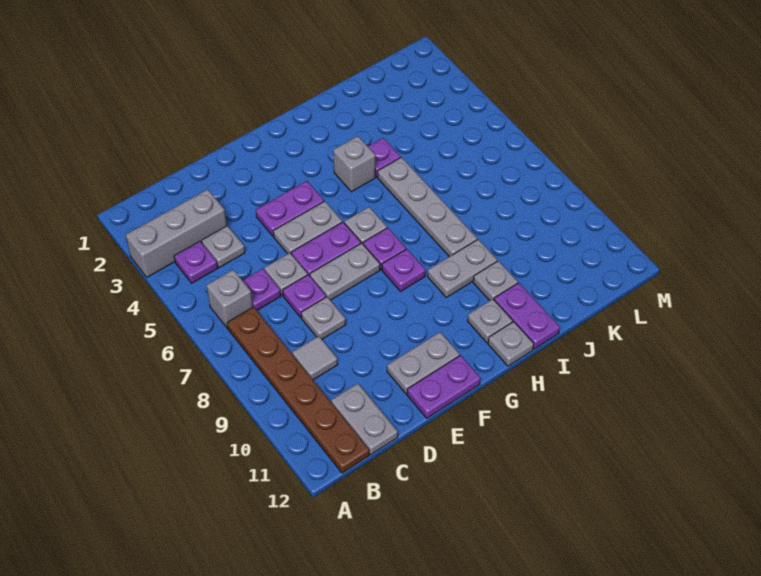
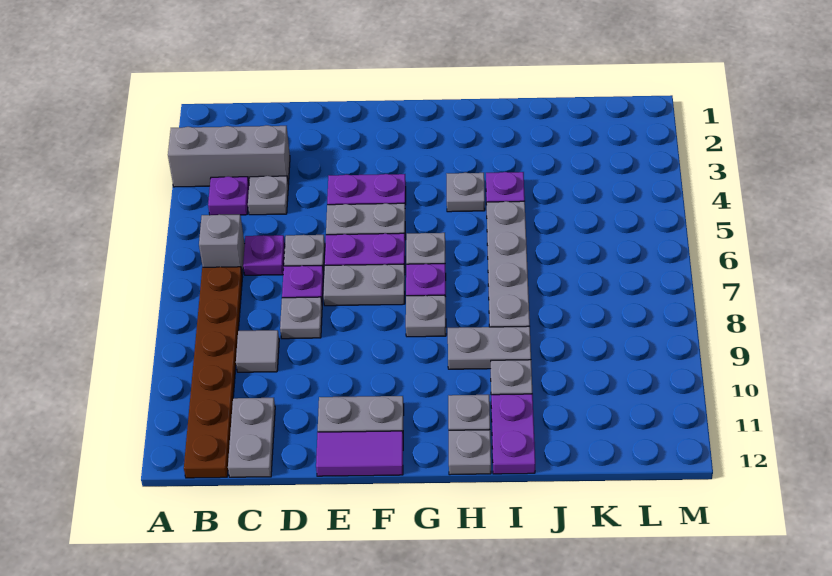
purple plate E12:F12 level 1 -> purple tile E12:F12 level 1
purple plate G8 level 1 -> grey plate G8 level 1
grey brick H4 level 1 -> grey plate H4 level 1

